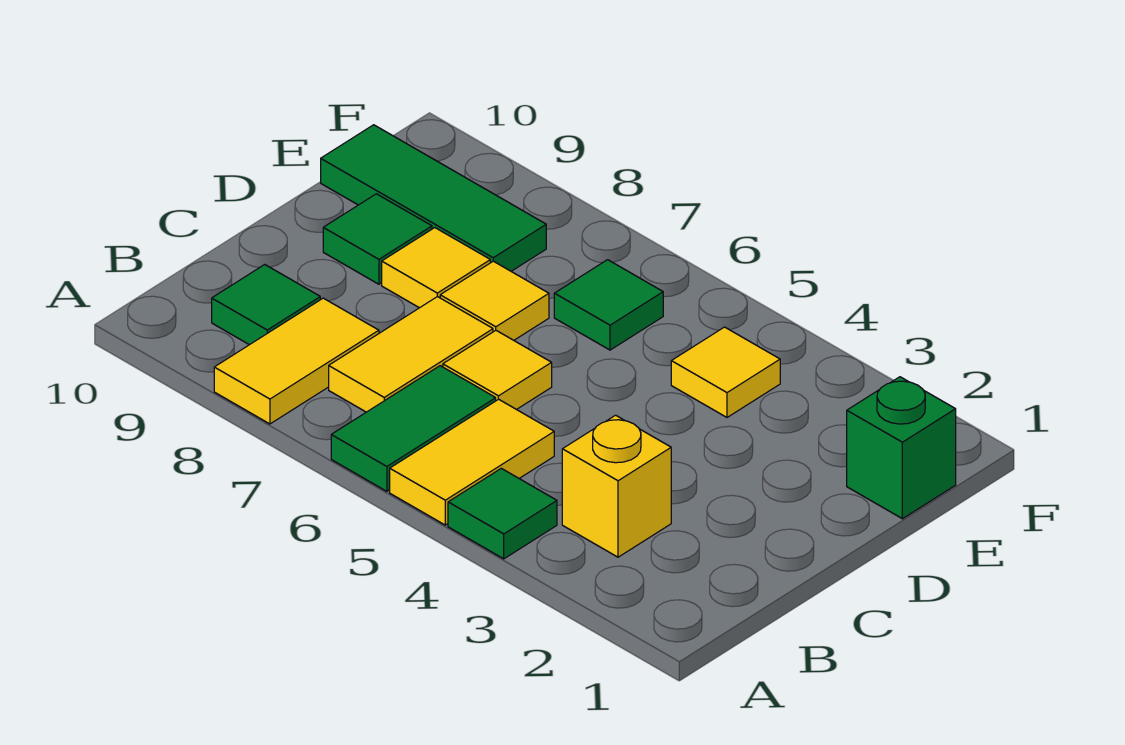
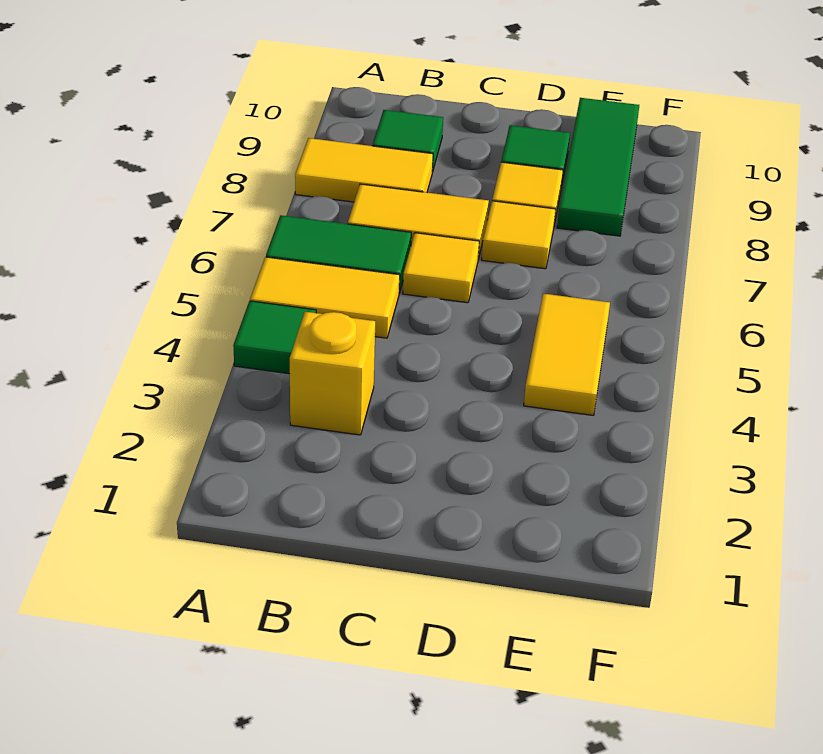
green brick E1 level 1 -> none
yellow tile E4 level 1 -> yellow tile E4:E5 level 1
green tile E6 level 1 -> none

